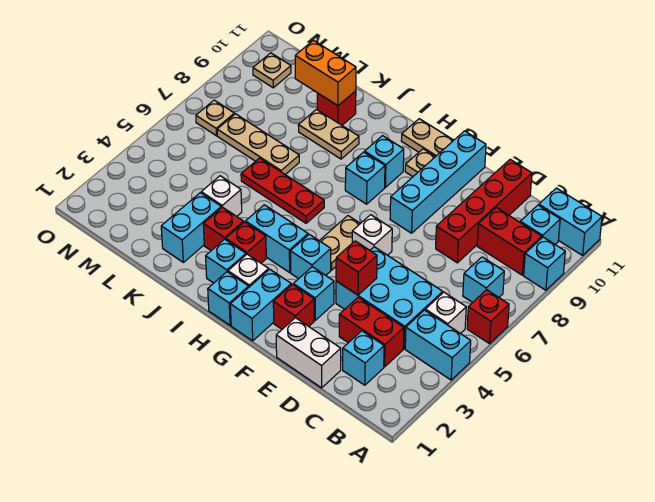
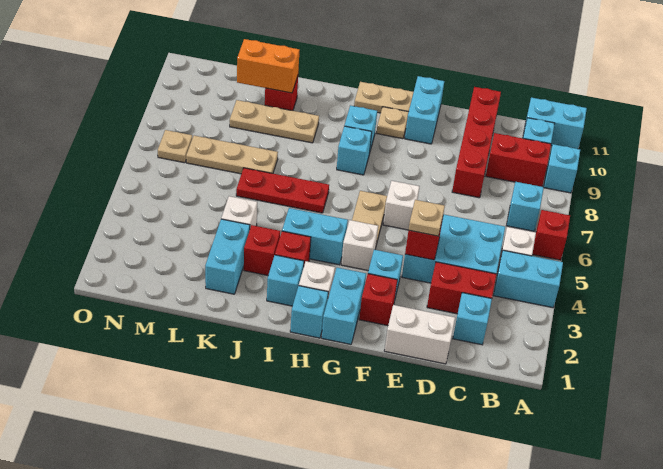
cyan brick F8:F11 level 1 -> cyan brick F10:F11 level 1
cyan brick G4 level 1 -> white brick G4 level 1
tan plate J9:K9 level 1 -> tan plate J9:L9 level 1
tan plate N10 level 1 -> tan plate E4 level 3

